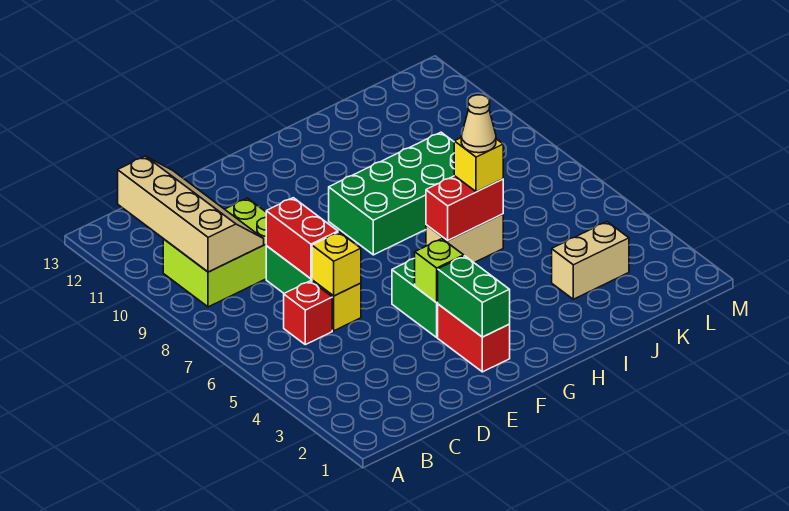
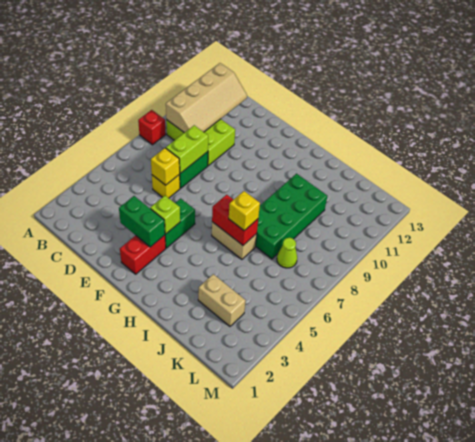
red brick C6 level 1 -> red brick A8 level 1
red brick D7:D8 level 2 -> lime brick D7:D8 level 2
green brick F2:F3 level 2 -> green brick E3:F3 level 2
green brick G8:J9 level 1 -> green brick I7:J10 level 1
tan cone I6 level 4 -> none
none -> lime cone K7 level 1

